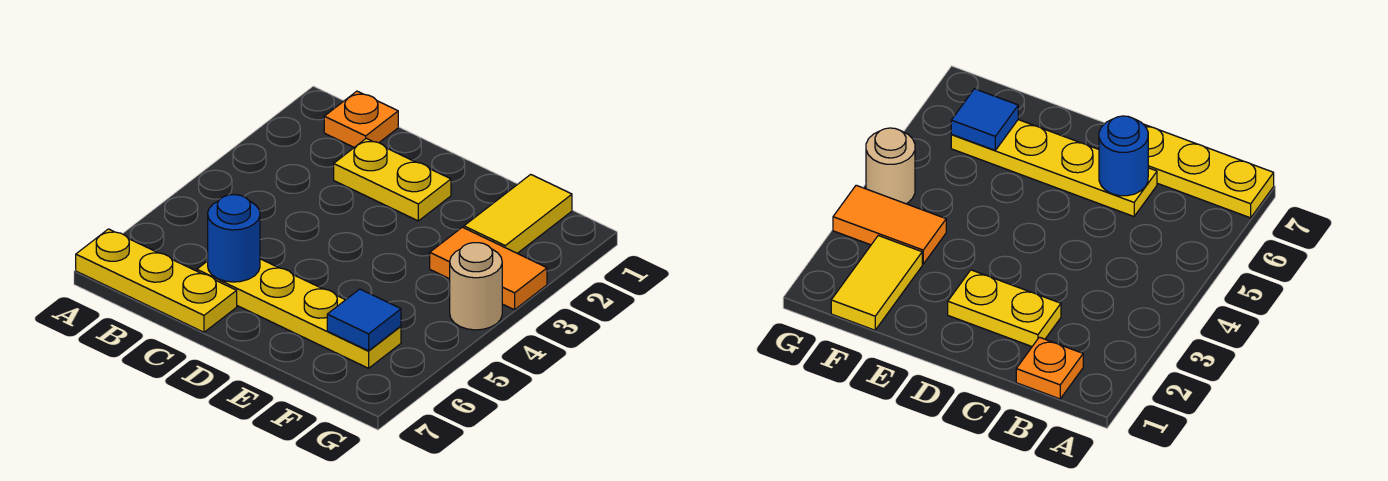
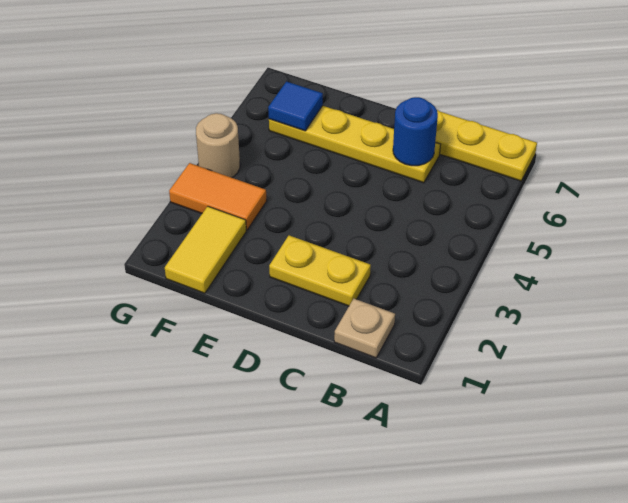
orange plate B1 level 1 -> tan plate B1 level 1

